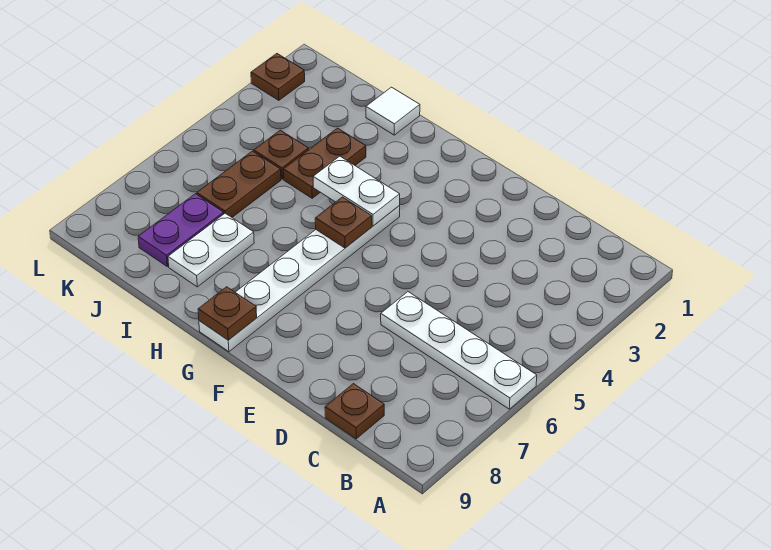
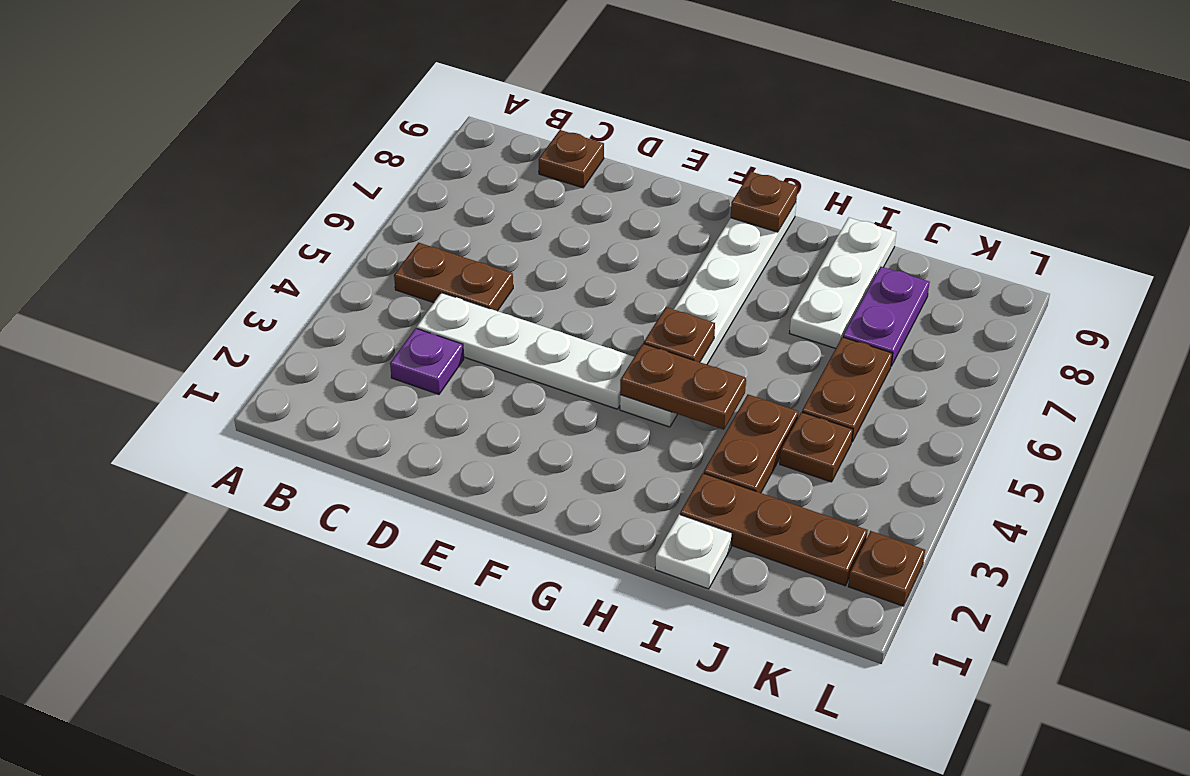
white plate A6:D6 level 1 -> white plate C4:F4 level 1
none -> brown plate B5:C5 level 1
none -> purple plate C3 level 1
white plate G4:H4 level 2 -> brown plate G4:H4 level 2
white tile I1 level 1 -> white plate I1 level 1
none -> brown plate I2:K2 level 1
white plate I7:I8 level 1 -> white plate I7:I9 level 1

